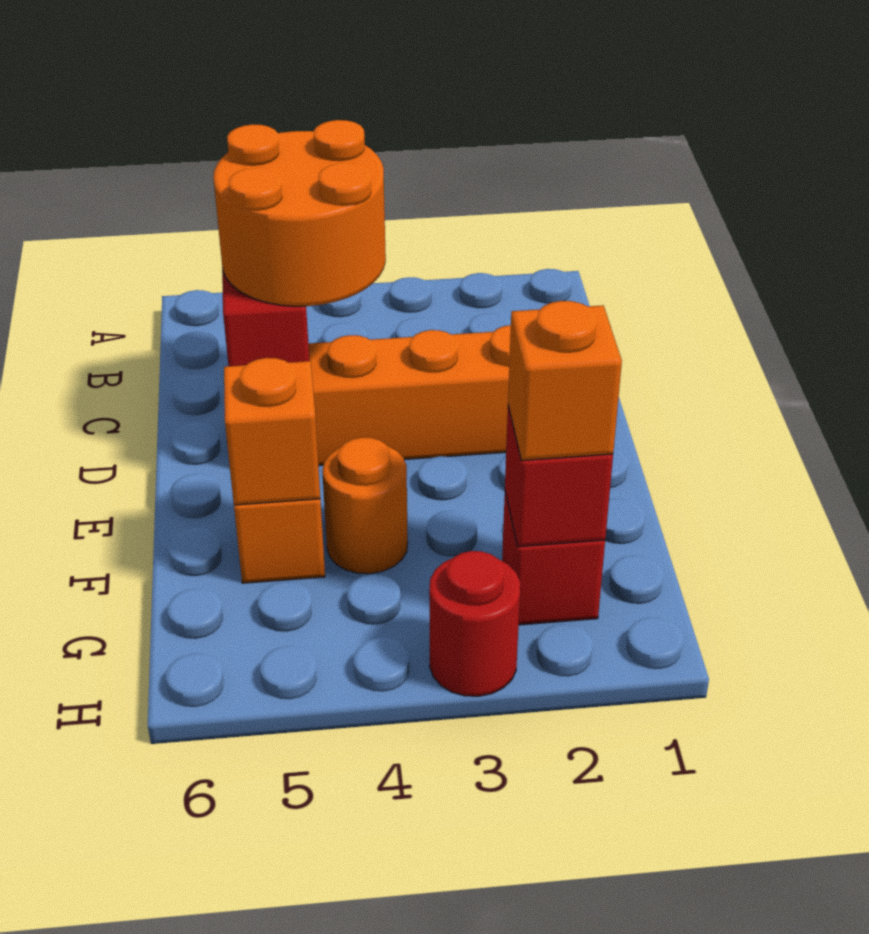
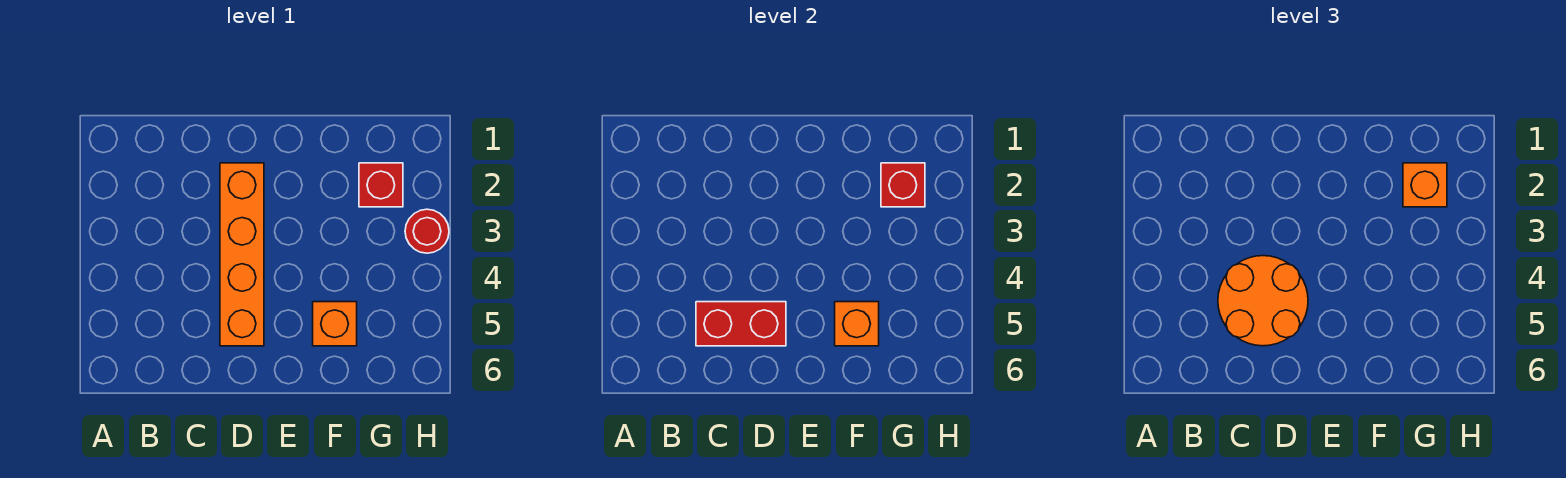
orange round brick F4 level 1 -> none

